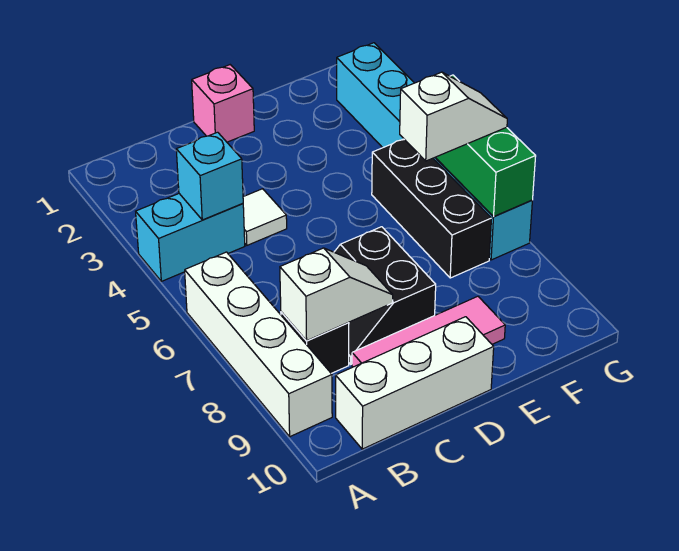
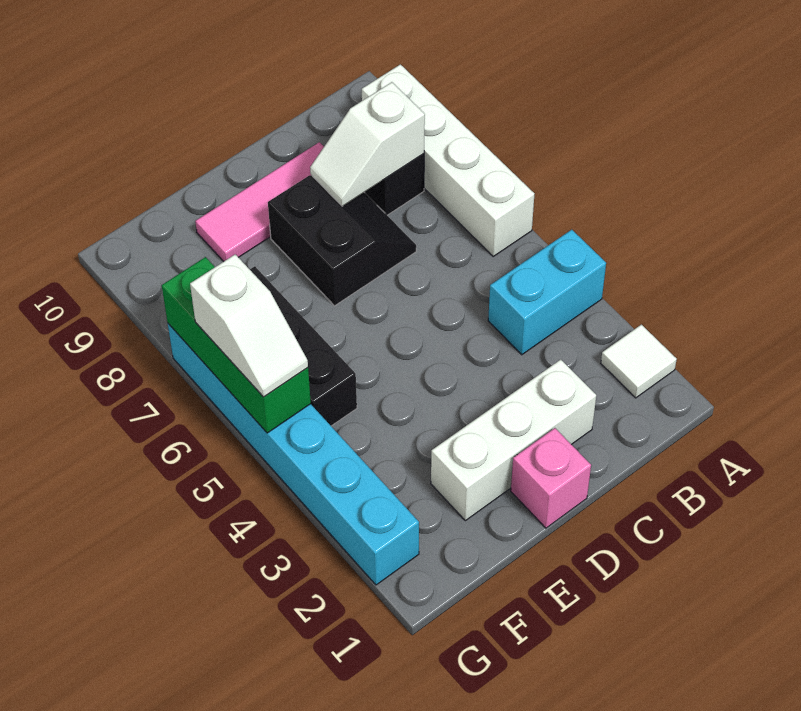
cyan brick B4 level 2 -> none
white brick B10:D10 level 1 -> white brick C2:E2 level 1
white tile C4 level 1 -> white tile A2 level 1
white slope F6:G6 level 3 top F -> white slope G5:G6 level 3 top 6

